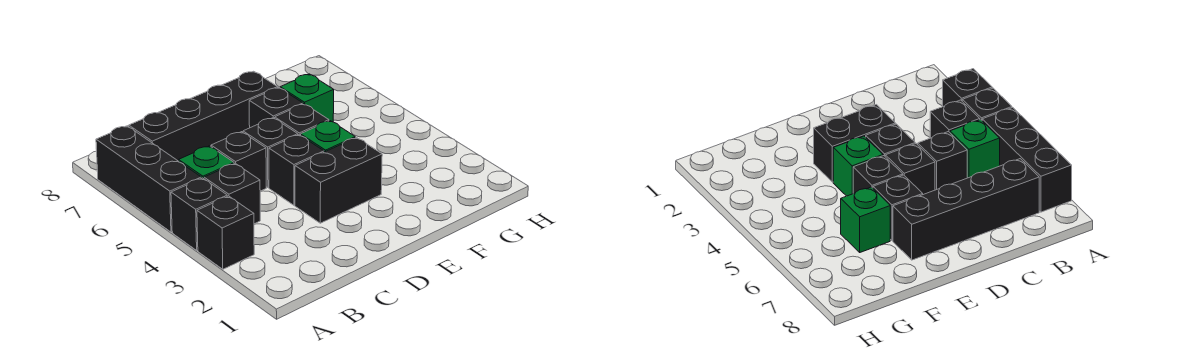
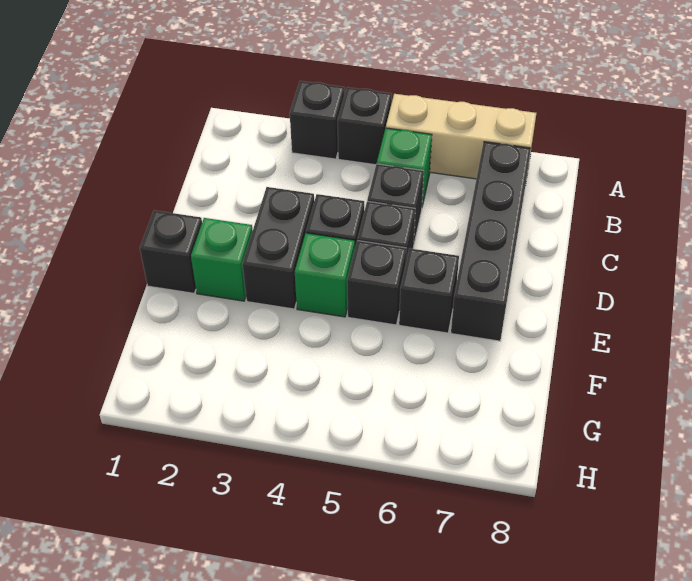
black brick A5:A7 level 1 -> tan brick A5:A7 level 1
black brick B4 level 1 -> black brick E1 level 1
green brick F6 level 1 -> green brick E2 level 1

